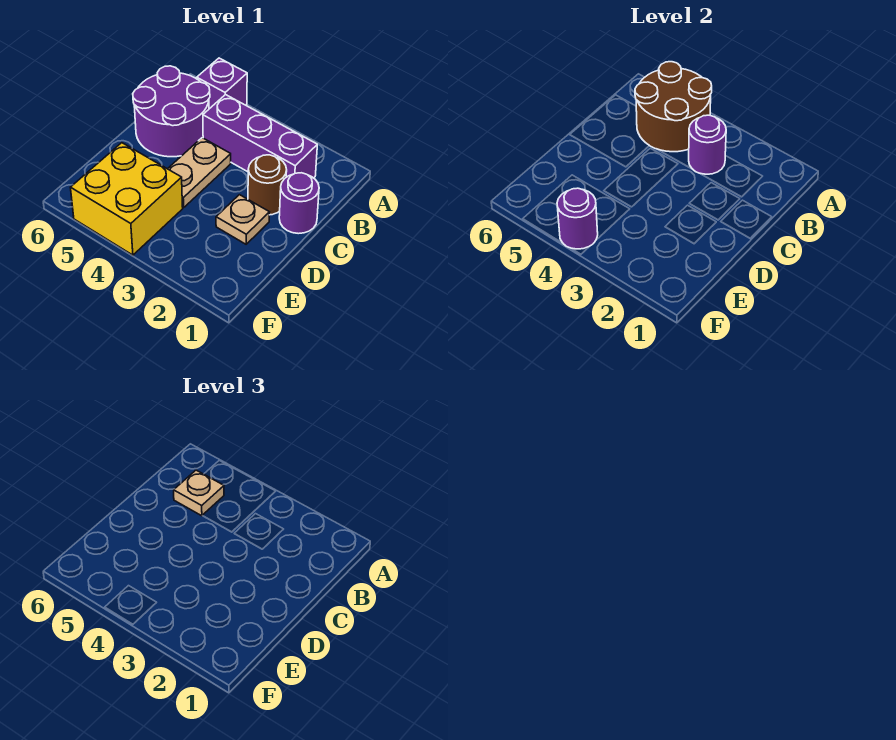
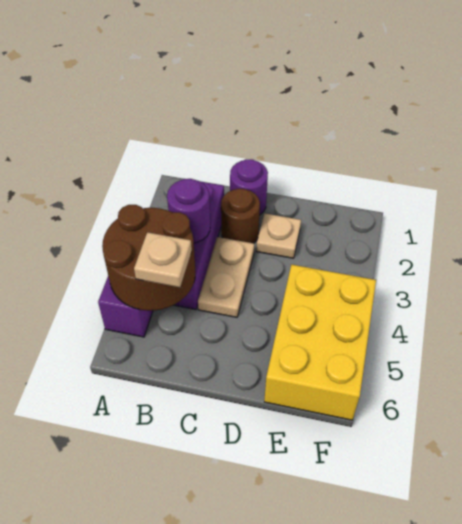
purple round brick B5:C6 level 1 -> none
tan plate C4:D4 level 1 -> tan plate C3:C4 level 1
yellow brick E4:F5 level 1 -> yellow brick E4:F6 level 1
purple round brick F4 level 2 -> none

